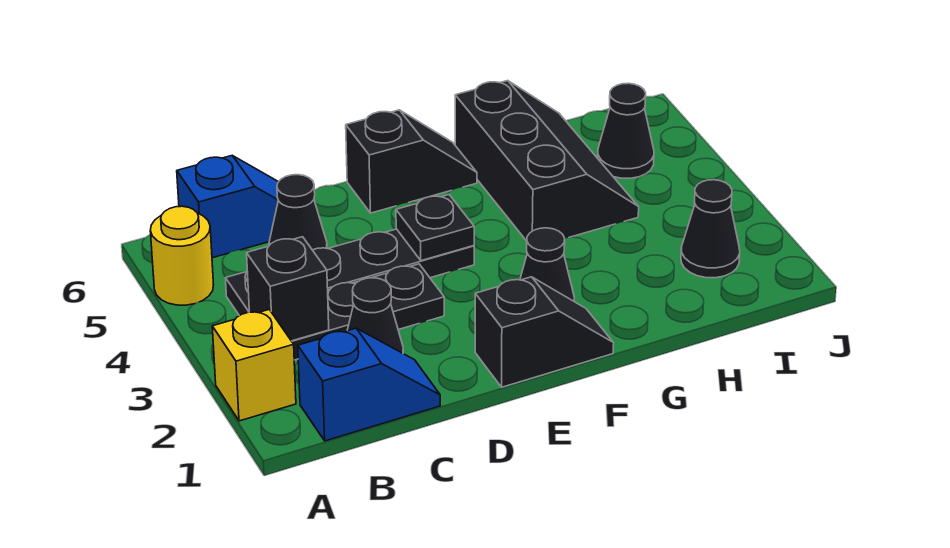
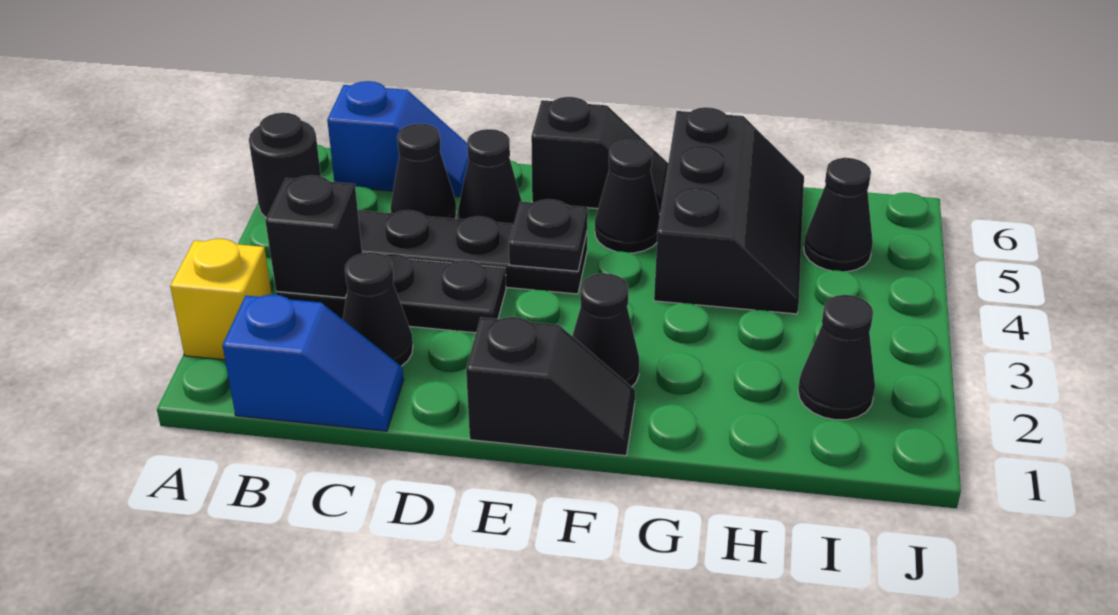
yellow round brick A5 level 1 -> black round brick A5 level 1
none -> black cone D5 level 1
none -> black cone F5 level 1

